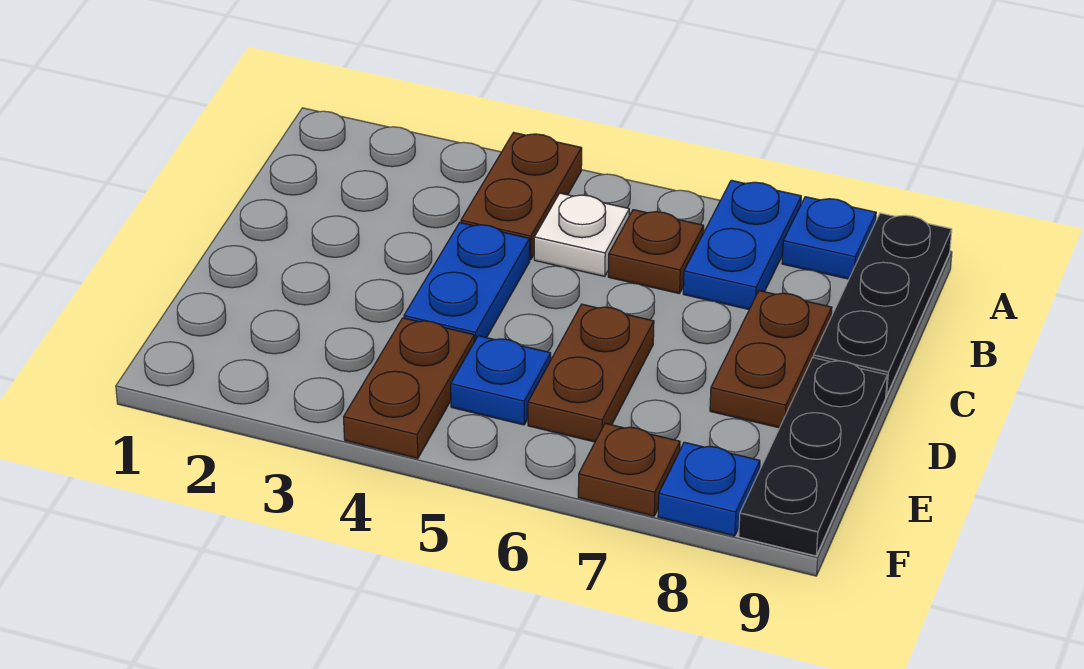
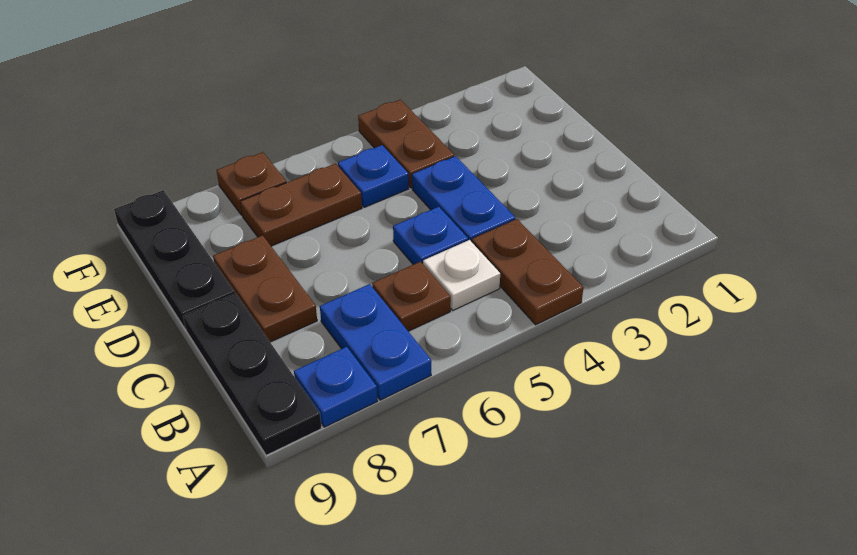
brown plate D6:E6 level 1 -> brown plate E6:E7 level 1
blue plate F8 level 1 -> blue plate C5 level 1

